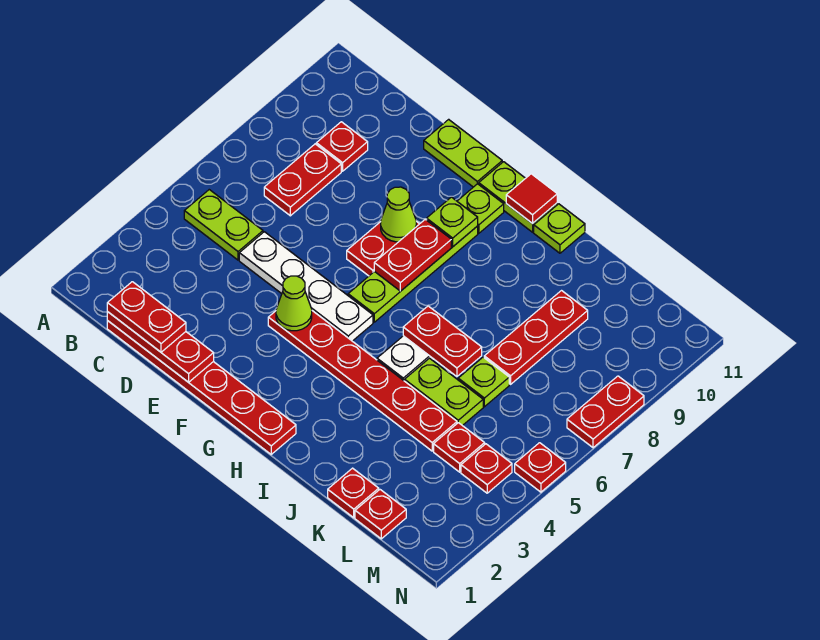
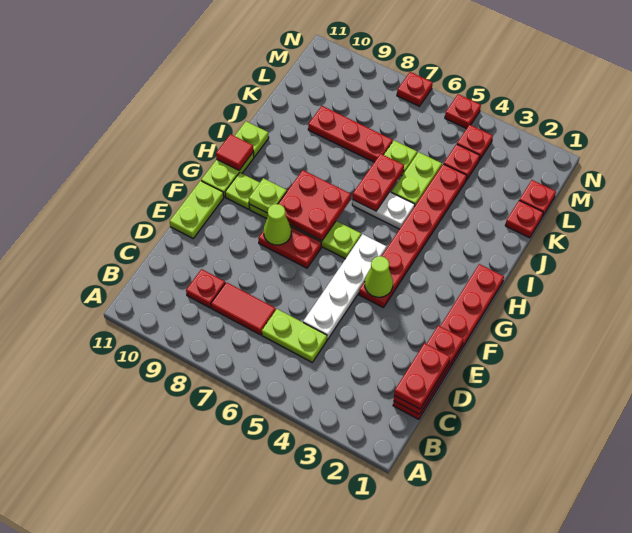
lime plate B5:C5 level 1 -> lime plate C5:C6 level 1
red plate C7:C8 level 1 -> red tile C7:C8 level 1
red plate G7:G8 level 2 -> red plate G7:H8 level 2
red plate N7:N8 level 1 -> red plate N7 level 1

